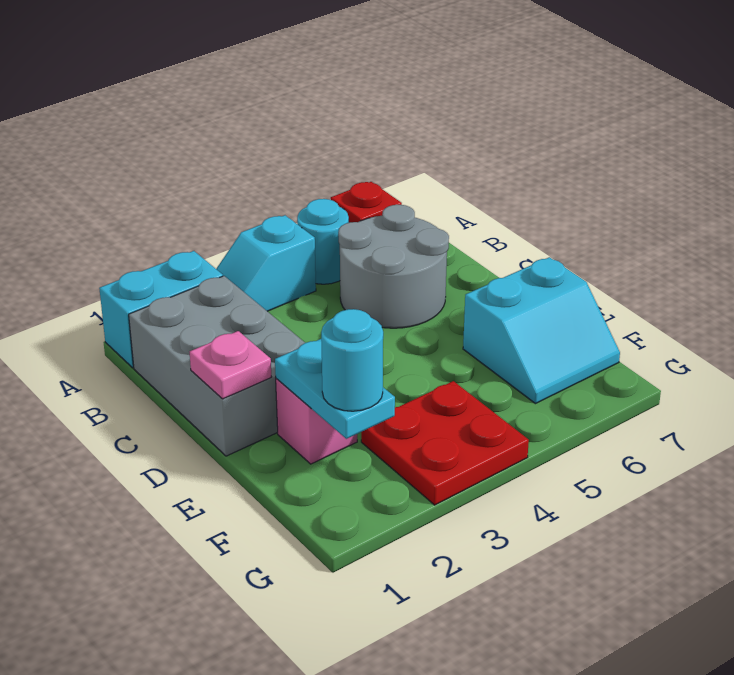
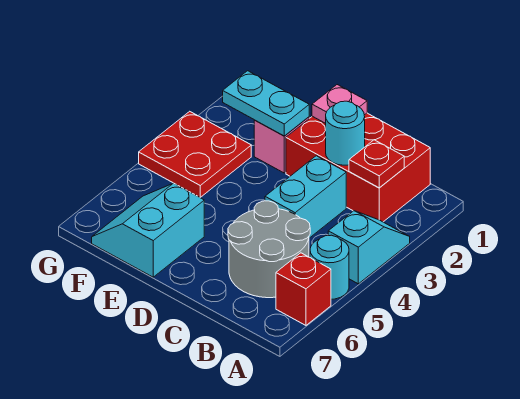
cyan brick A1:A2 level 1 -> cyan brick C3:C4 level 1
grey brick B1:D2 level 1 -> red brick B1:D2 level 1
none -> red plate B2 level 2
cyan round brick F2 level 3 -> cyan round brick C2 level 2

